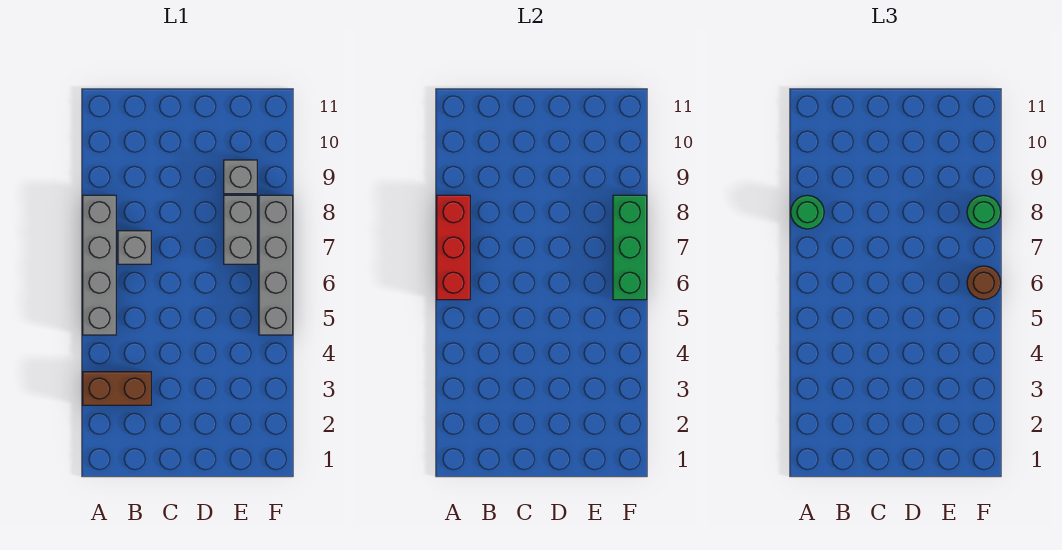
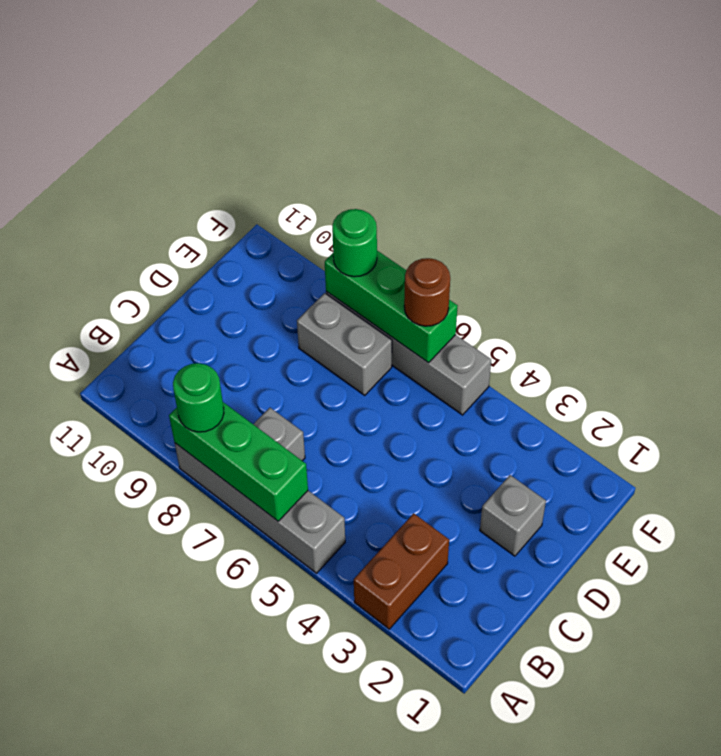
red brick A6:A8 level 2 -> green brick A6:A8 level 2
grey brick E9 level 1 -> grey brick D2 level 1

